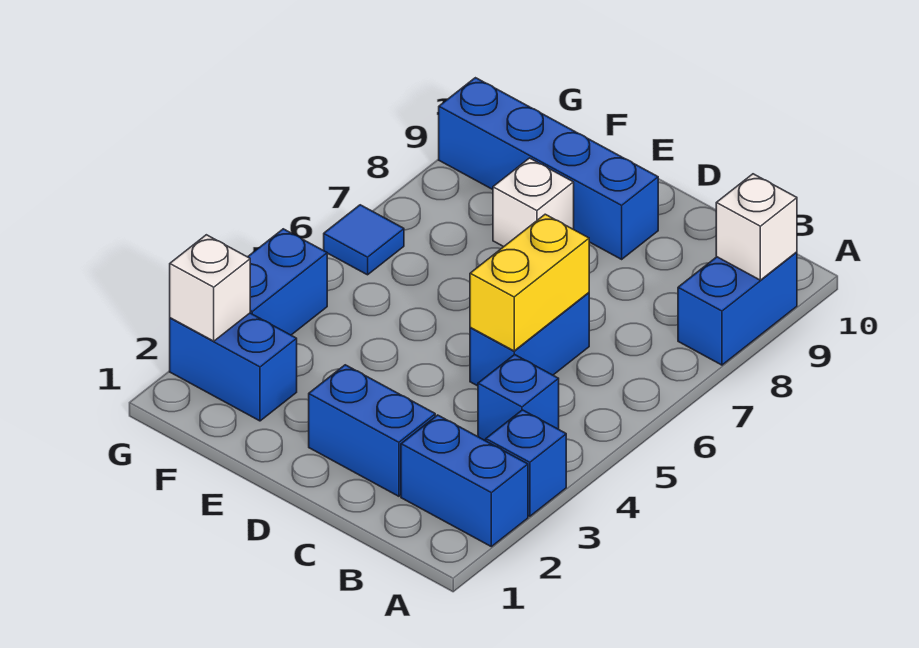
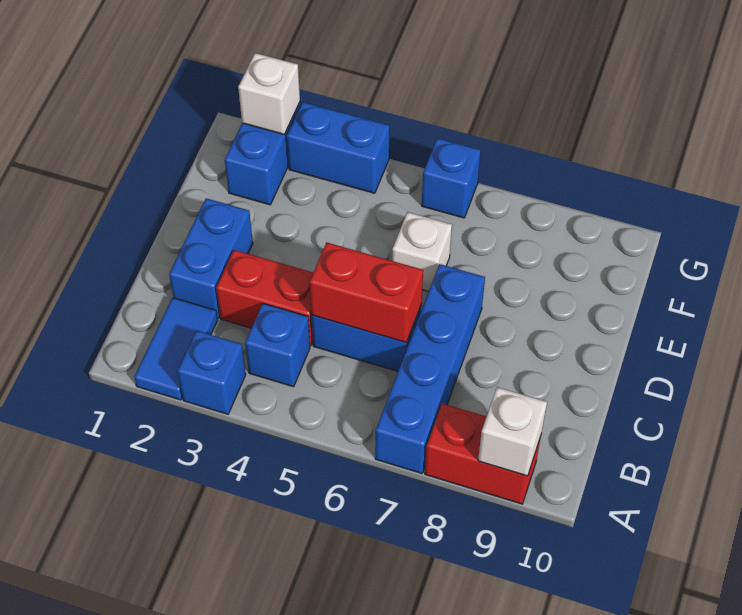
blue brick A2:B2 level 1 -> blue tile A2:B2 level 1
blue brick A8:A9 level 1 -> red brick A8:A9 level 1
none -> red brick C3:C4 level 1
yellow brick C5:C6 level 2 -> red brick C5:C6 level 2
blue brick D9:G9 level 1 -> blue brick A7:D7 level 1
white brick E8 level 1 -> white brick E6 level 1
blue tile G6 level 1 -> blue brick G6 level 1

